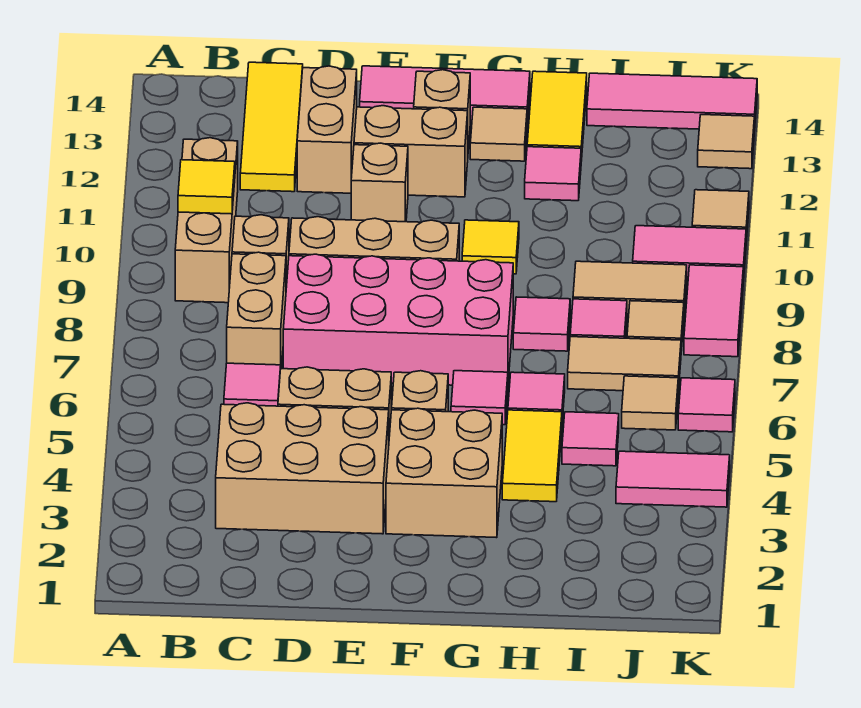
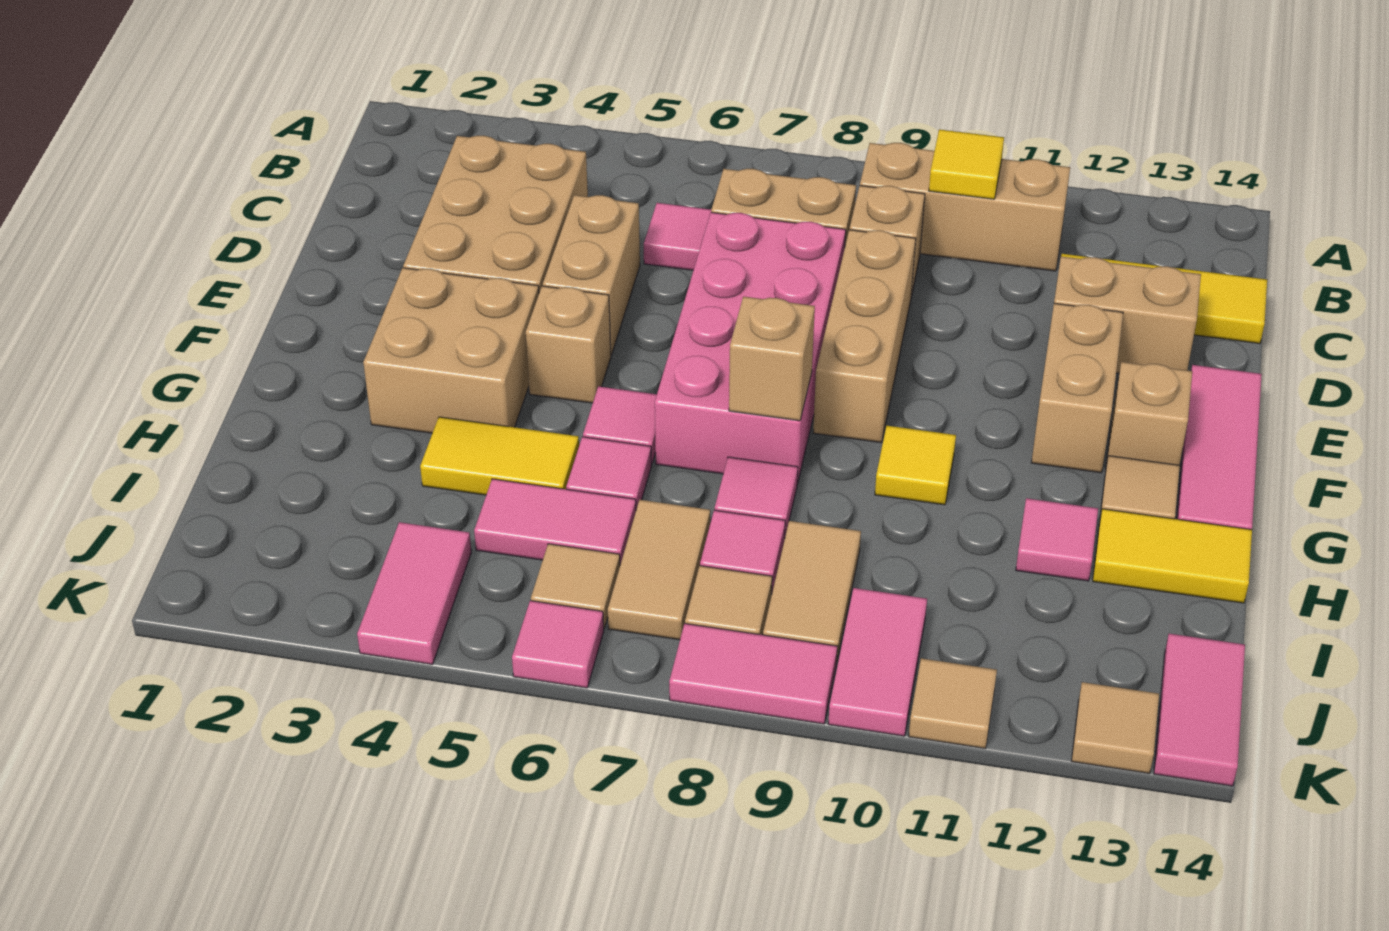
tan brick E11 level 1 -> tan brick G8 level 2
pink tile I5 level 1 -> pink tile I5:I6 level 1
pink tile I14:K14 level 1 -> pink tile J14:K14 level 1

